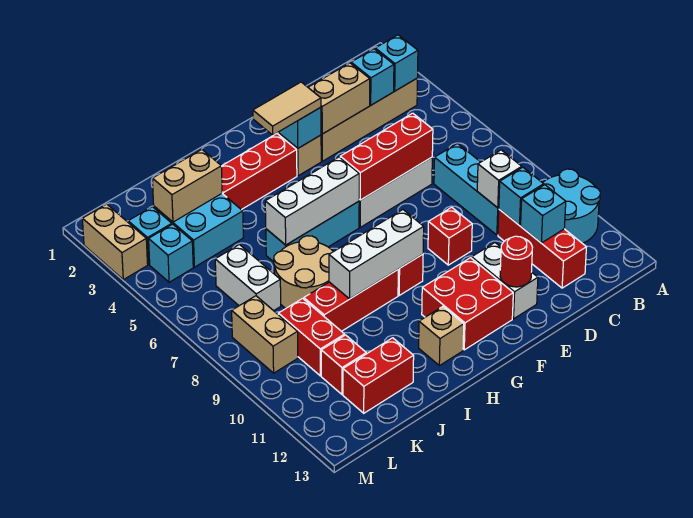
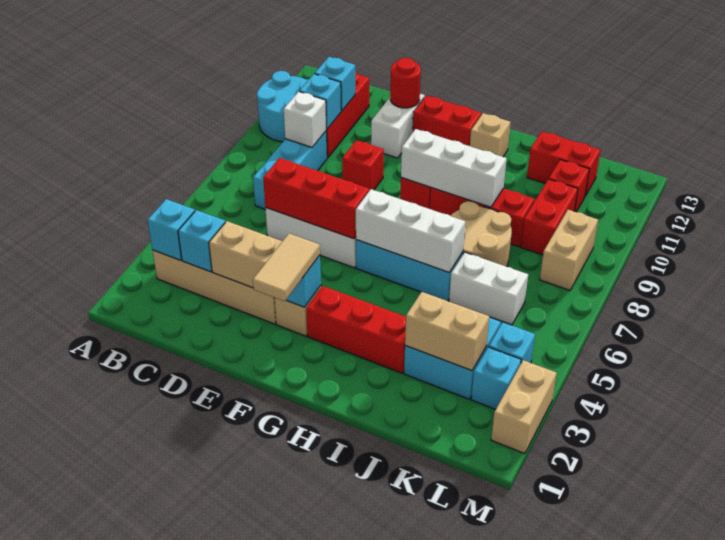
tan tile F3:G3 level 3 -> tan tile F2:F3 level 3
red brick F11:G12 level 1 -> red brick F12:G12 level 1
white brick K6:K7 level 1 -> white brick J6:K6 level 1

